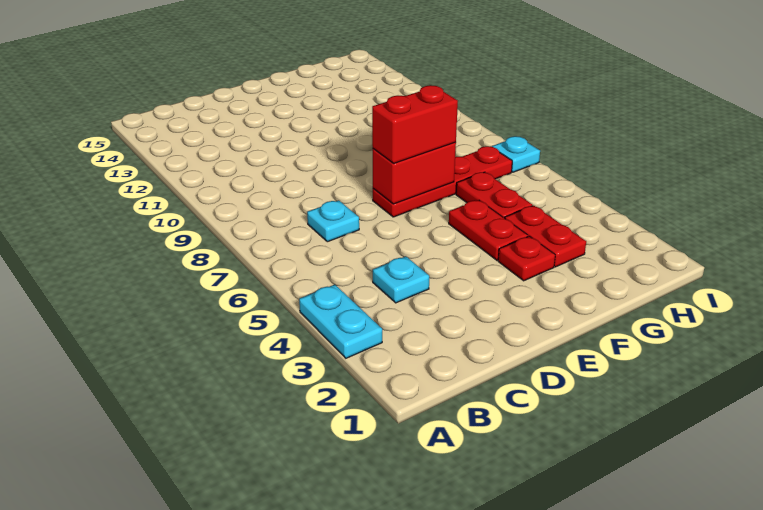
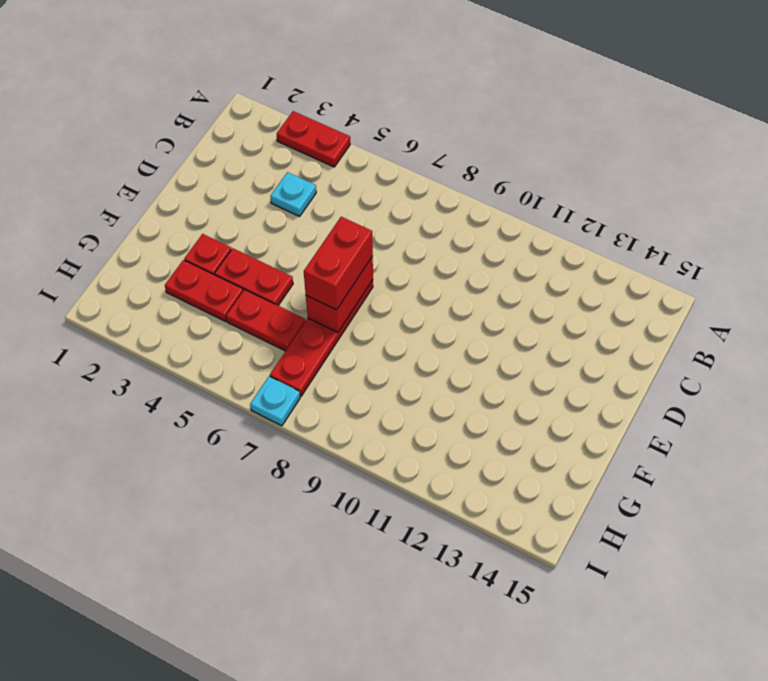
cyan plate A3:A4 level 1 -> red plate A3:A4 level 1
cyan plate C7 level 1 -> none

